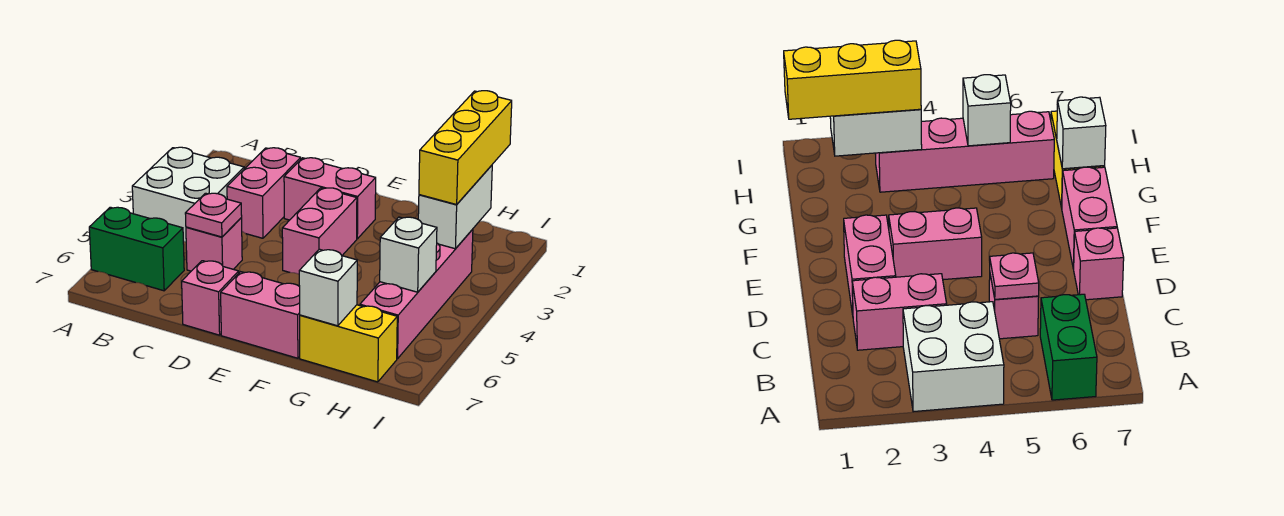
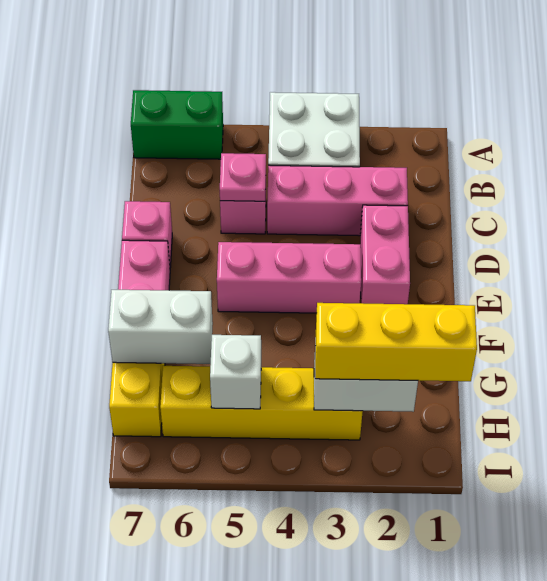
green brick A6:B6 level 1 -> green brick A6:A7 level 1
pink brick C2:C3 level 1 -> pink brick C2:C4 level 1
pink brick E3:E4 level 1 -> pink brick E3:E5 level 1
white brick G7 level 2 -> white brick G6:G7 level 2
pink brick H3:H6 level 1 -> yellow brick H3:H6 level 1

